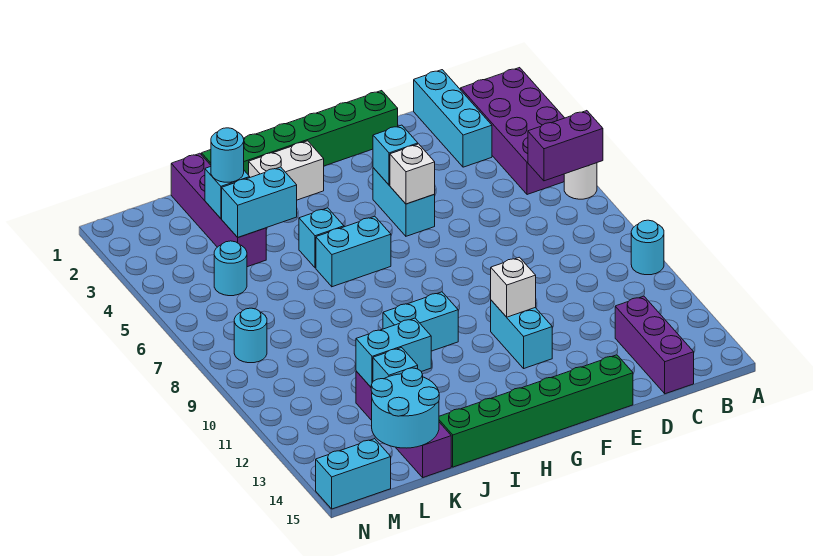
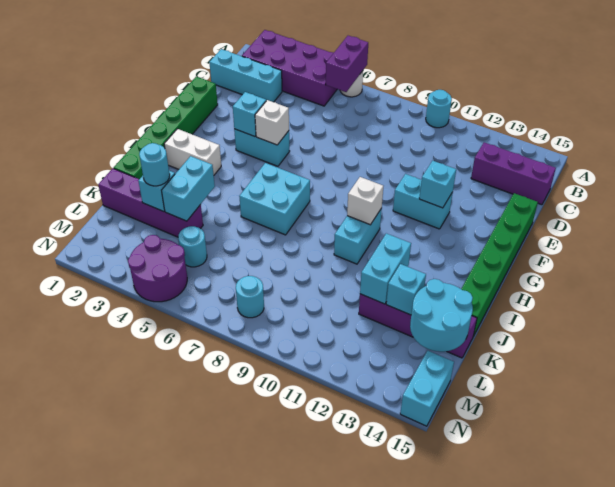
white brick F11 level 2 -> white brick H10 level 2
white brick H2:I2 level 1 -> white brick H2:H3 level 1
cyan brick H6:I6 level 1 -> cyan brick H6:I7 level 1
cyan brick I5 level 1 -> cyan brick F12 level 2
none -> purple round brick M4:N5 level 1

